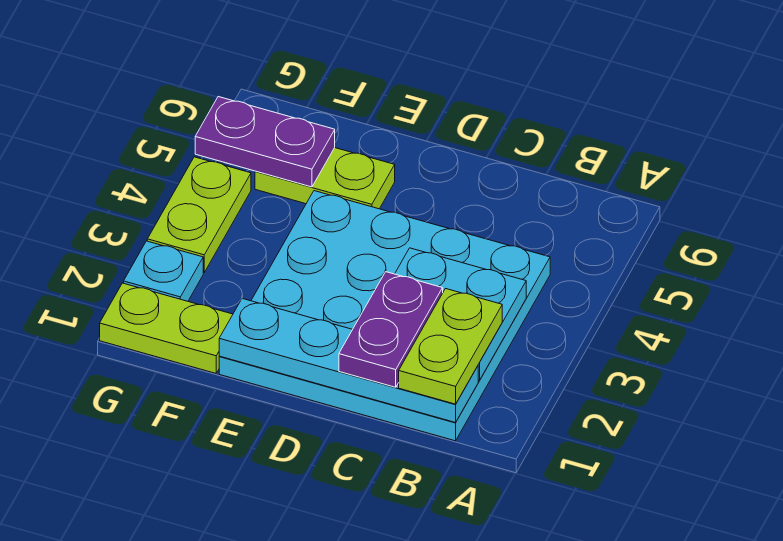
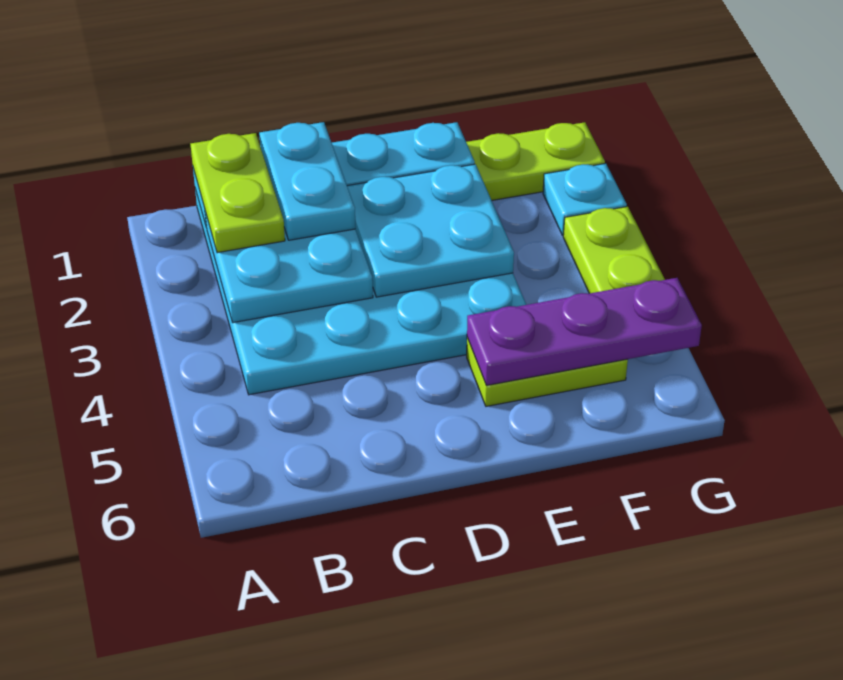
purple plate C1:C2 level 3 -> cyan plate C1:C2 level 3
none -> cyan plate D2:E3 level 2
purple plate F5:G5 level 2 -> purple plate E5:G5 level 2

